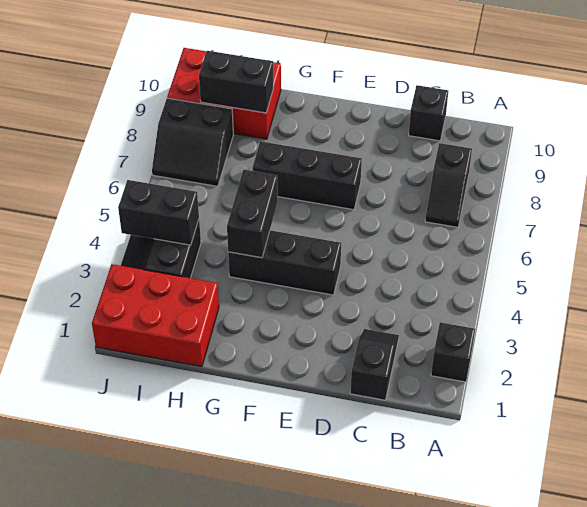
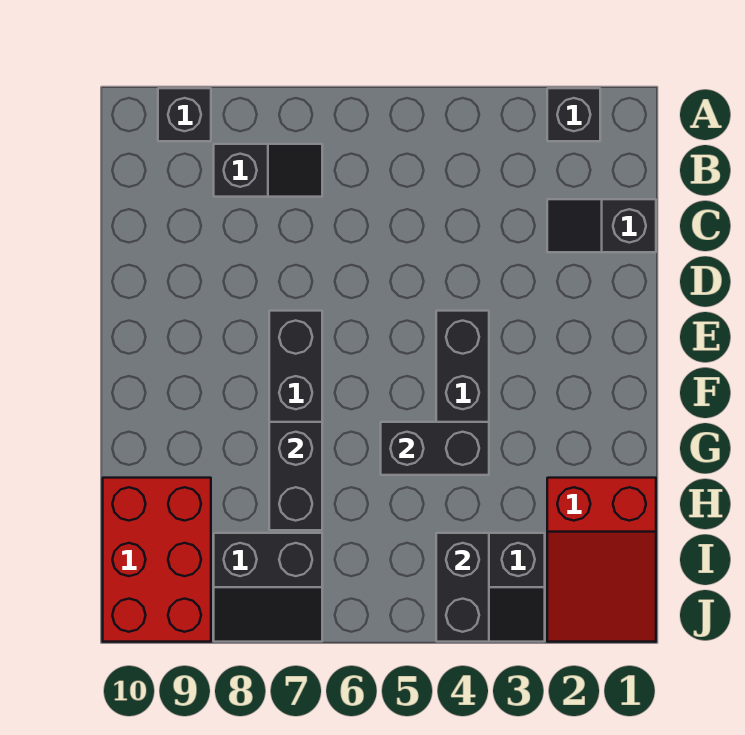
black brick C10 level 1 -> black brick A9 level 1
red brick H1:J2 level 1 -> red slope H1:J2 level 1 top H
black brick H9:I9 level 2 -> black brick G7:H7 level 2
black slope I7:J8 level 1 top 8 -> black slope I7:J8 level 1 top I

